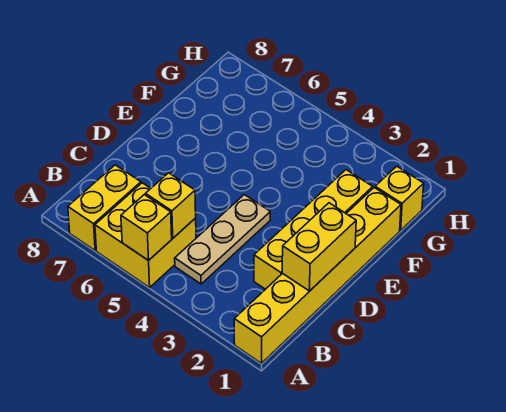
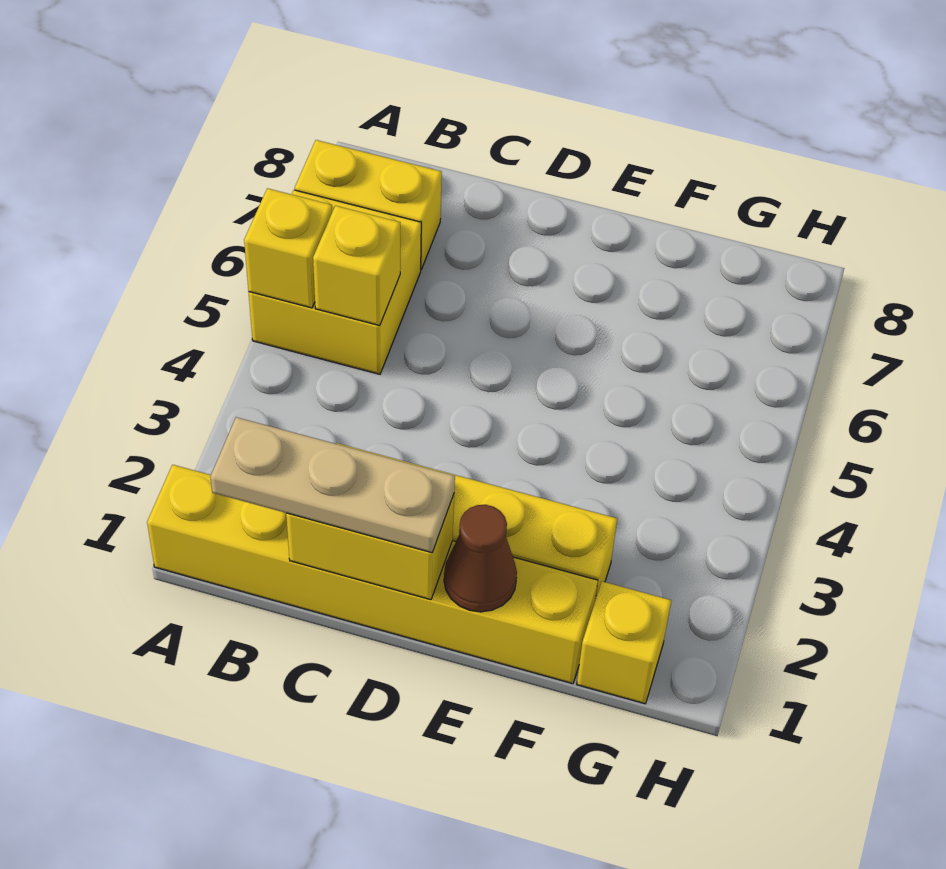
tan plate B4:D4 level 1 -> tan plate B1:D1 level 3
none -> brown cone E1 level 2

